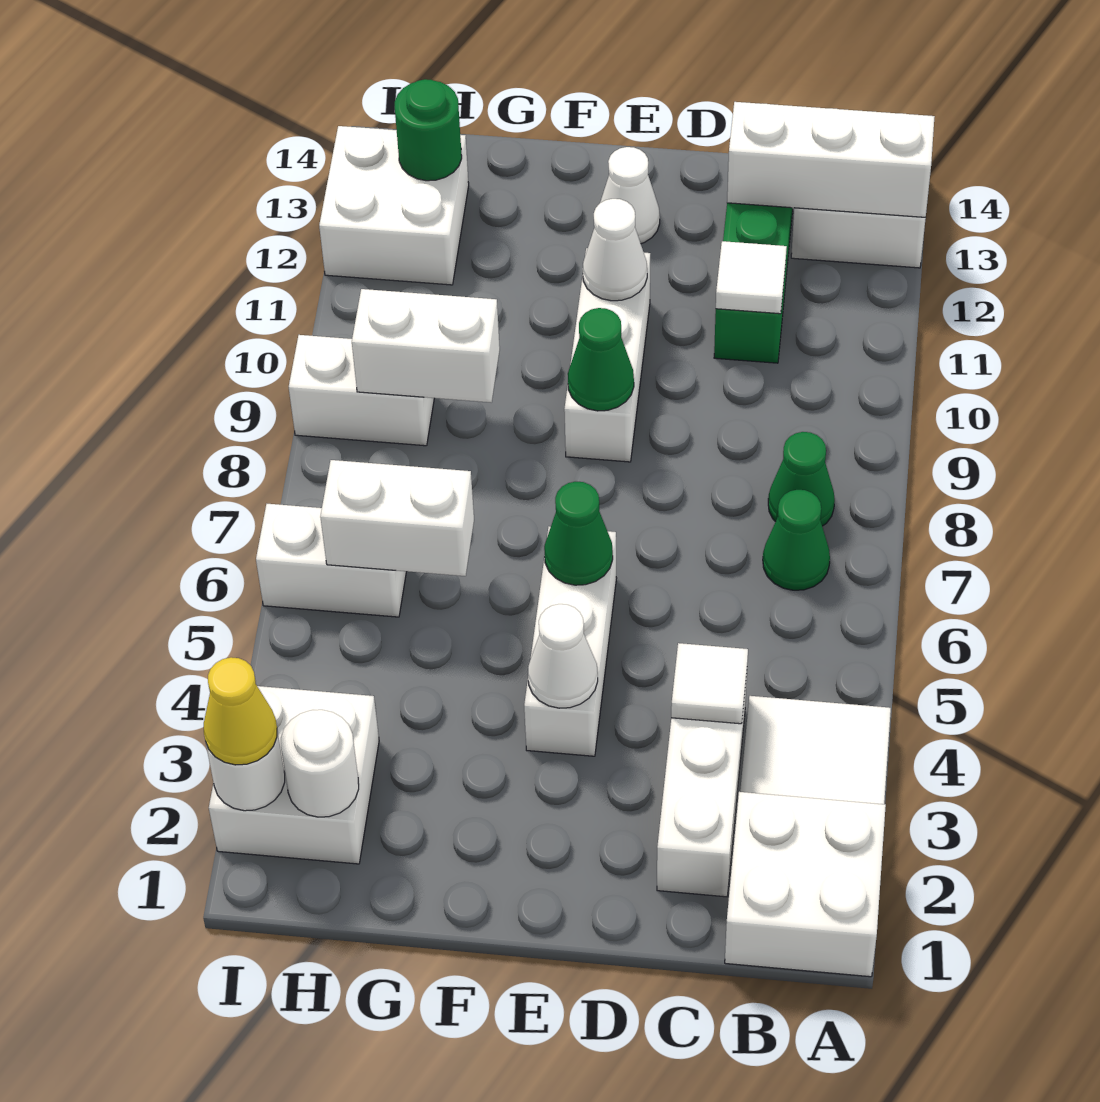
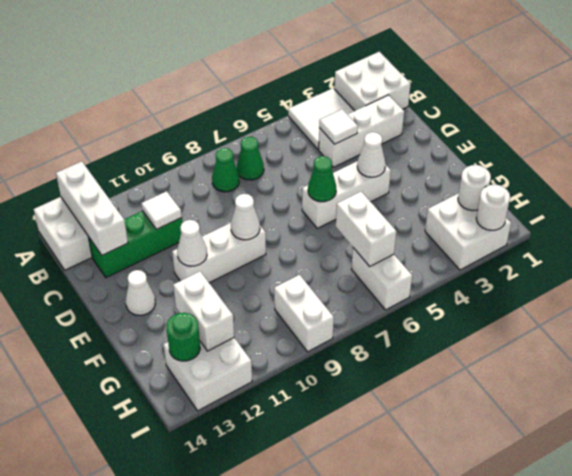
green cone E9 level 2 -> white cone E9 level 2
white brick G9:H9 level 2 -> white brick G12:H12 level 2
yellow cone I2 level 3 -> none

